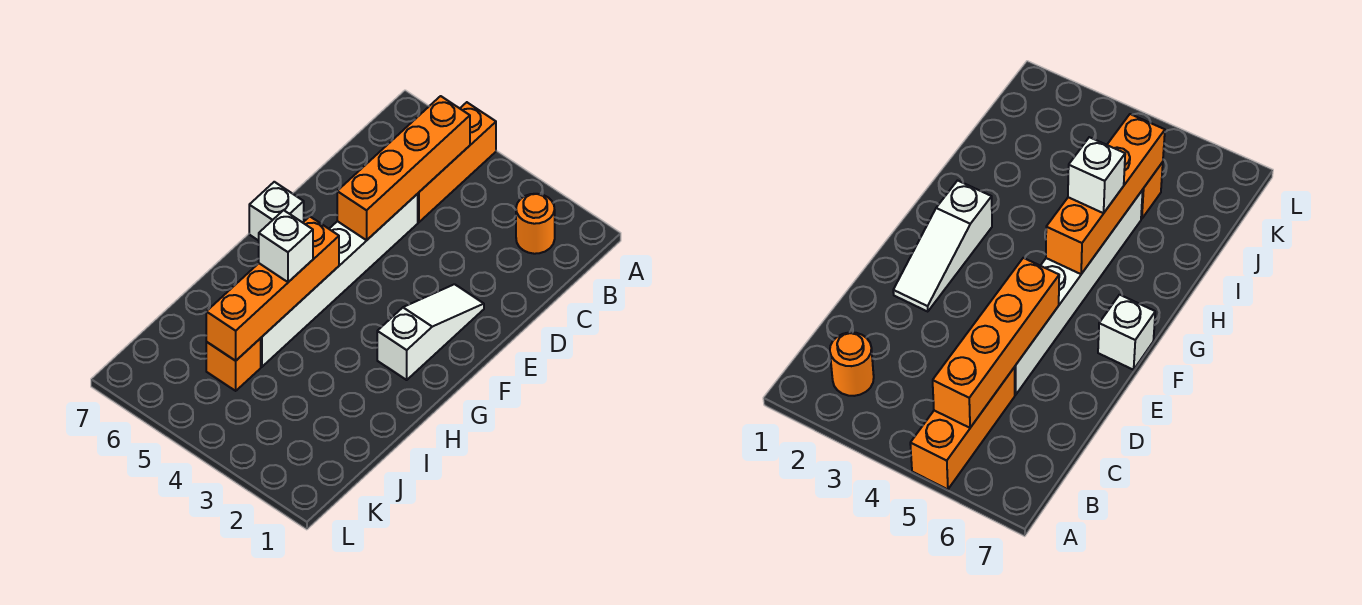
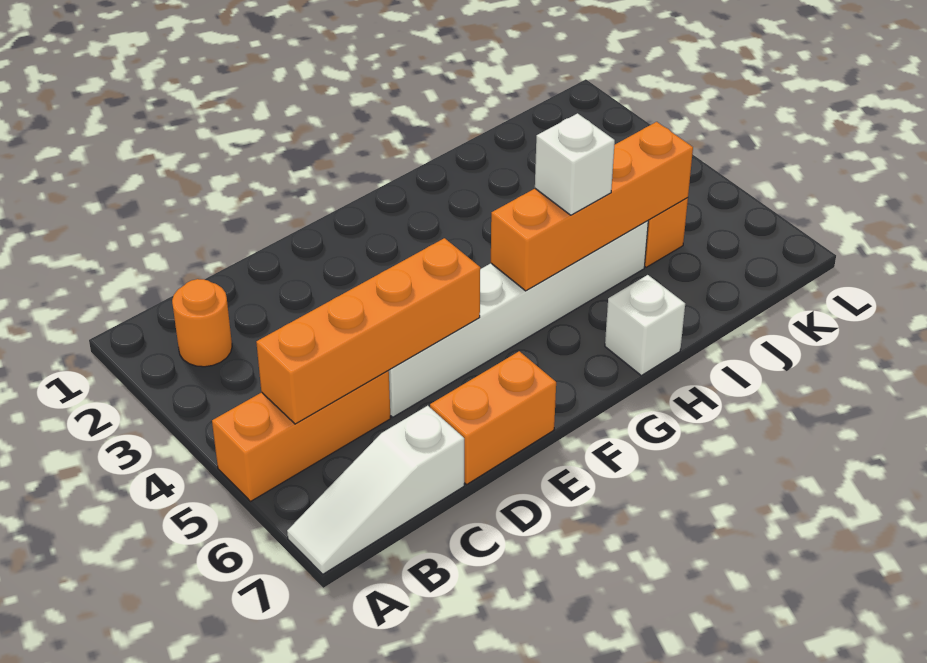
none -> orange brick D7:E7 level 1
white slope E2:G2 level 1 top G -> white slope A7:C7 level 1 top C
white brick F7 level 1 -> white brick H7 level 1

